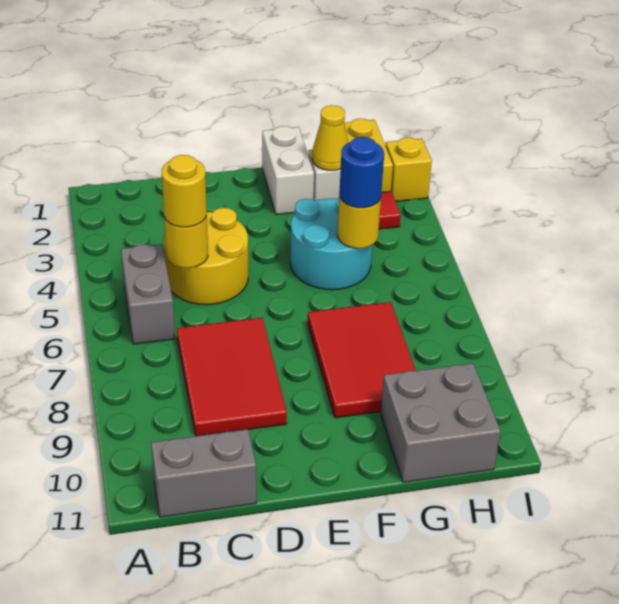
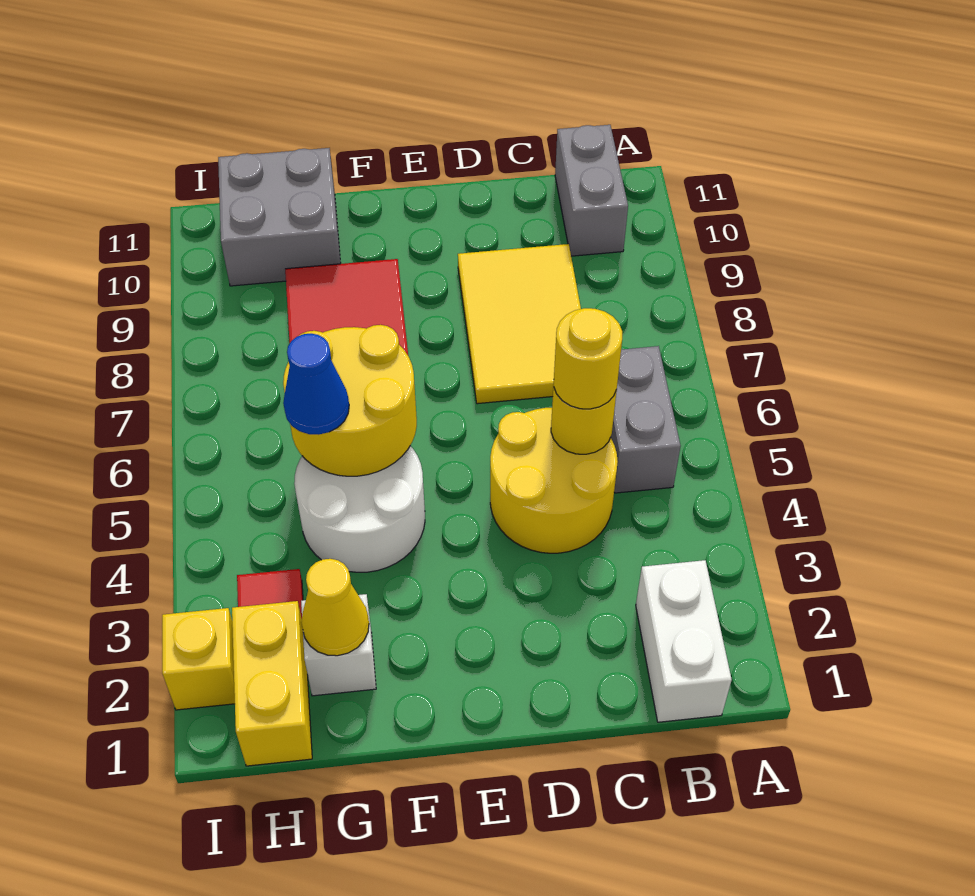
grey brick B11:C11 level 1 -> grey brick B10:B11 level 1
red tile C7:D9 level 1 -> yellow tile C7:D9 level 1
white brick F1:F2 level 1 -> white brick B1:B2 level 1
cyan round brick F4:G5 level 1 -> white round brick F4:G5 level 1
yellow round brick G5 level 2 -> yellow round brick F5:G6 level 2
blue round brick G5 level 3 -> blue cone G5 level 3

